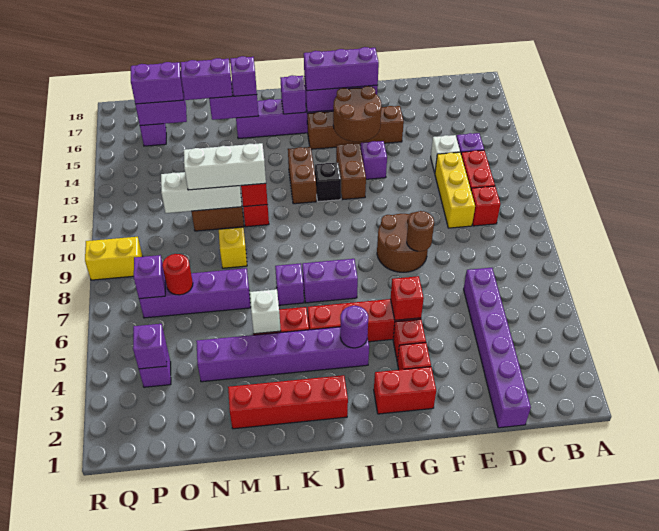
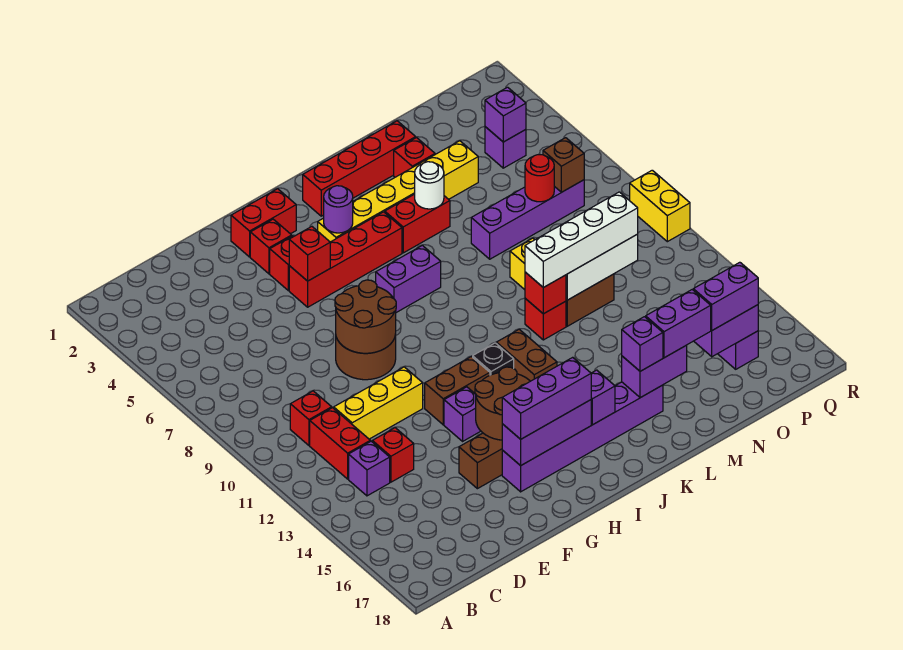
purple brick D1:D6 level 1 -> none
yellow brick D10:D12 level 1 -> yellow brick D11:F11 level 1
white brick D13 level 1 -> red brick D13 level 1
brown round brick F8 level 2 -> brown round brick F8:G9 level 2
brown brick H12:H13 level 1 -> brown brick G12:H12 level 1
purple brick I4:N4 level 1 -> yellow brick I4:N4 level 1
purple brick K7 level 1 -> none
white brick L5 level 2 -> white round brick L5 level 2
white brick L11:N11 level 3 -> white brick L11:O11 level 3
none -> red brick M3 level 1
purple brick P7 level 2 -> brown brick P7 level 2
yellow brick Q9:R9 level 1 -> yellow brick R9:R10 level 1

